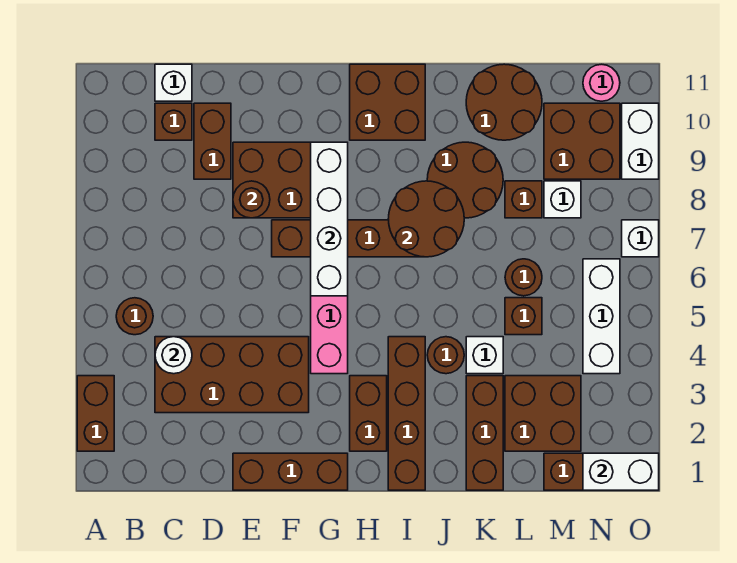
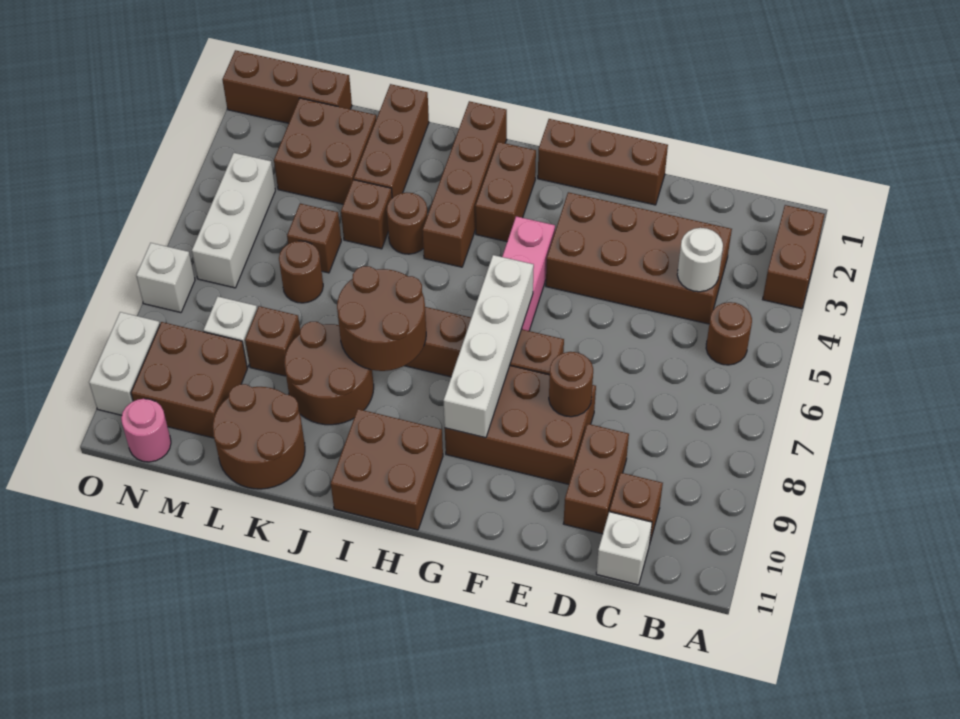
white brick K4 level 1 -> brown brick K4 level 1
white brick N1:O1 level 2 -> none

